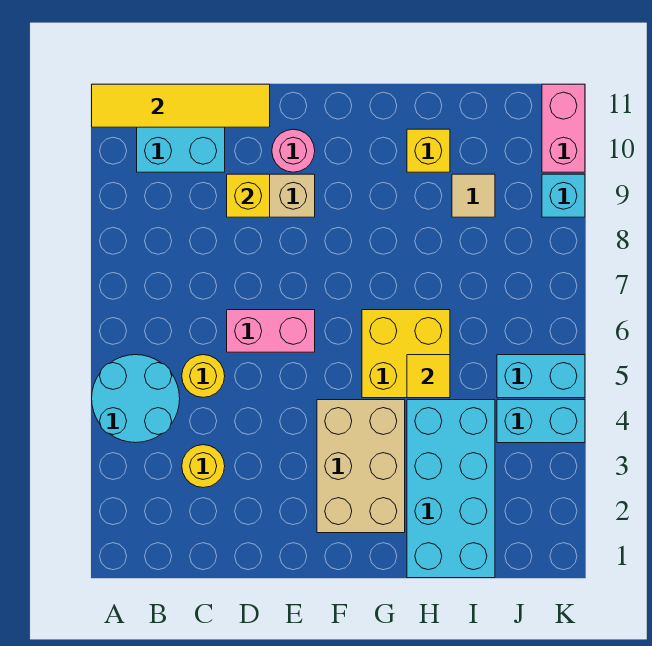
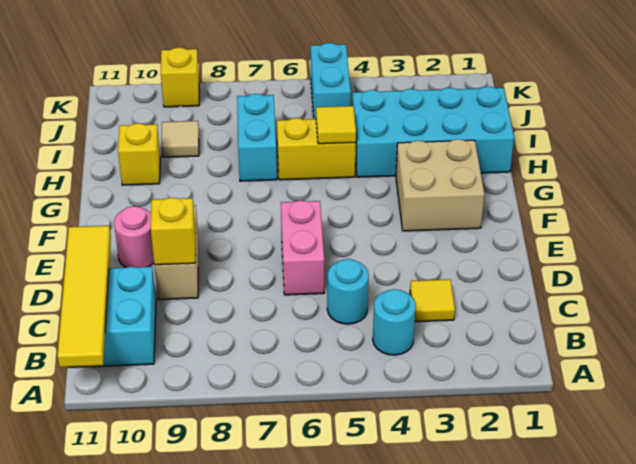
cyan round brick A4:B5 level 1 -> cyan round brick B4 level 1
yellow round brick C3 level 1 -> yellow tile C3 level 1
yellow round brick C5 level 1 -> cyan round brick C5 level 1
tan brick F2:G4 level 1 -> tan brick F2:G3 level 1
yellow brick G5:H6 level 1 -> yellow brick H5:H6 level 1
cyan brick J4:K4 level 1 -> cyan brick H7:I7 level 1
cyan brick K9 level 1 -> yellow brick K9 level 1
pink brick K10:K11 level 1 -> none

